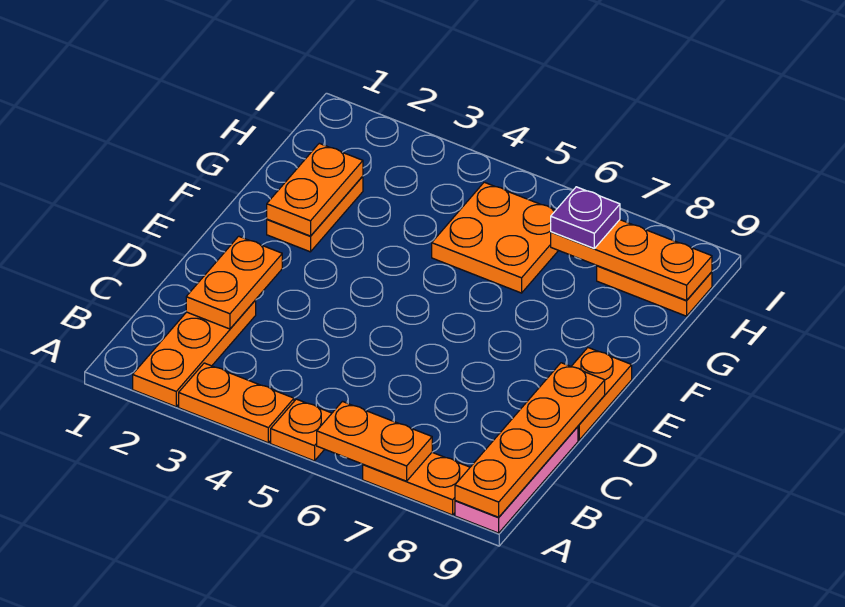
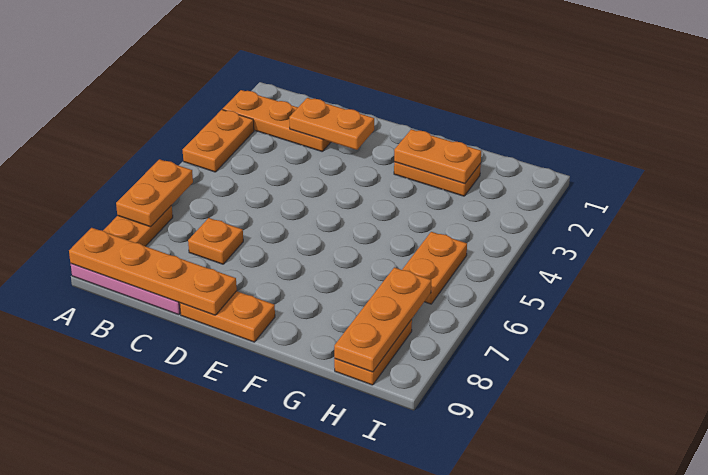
orange plate A5 level 1 -> orange plate C7 level 1
orange plate G5:H6 level 1 -> orange plate H5:H6 level 1
purple plate H7 level 3 -> none

